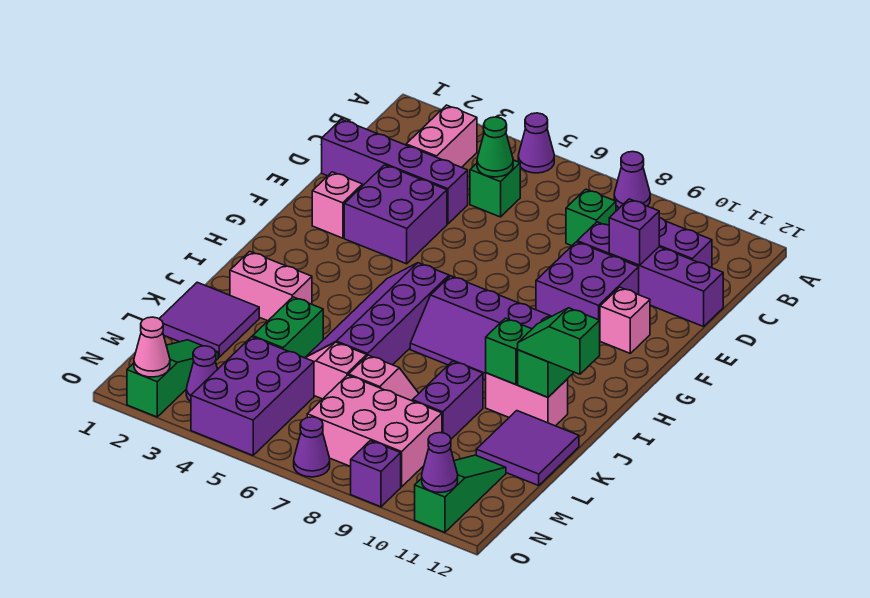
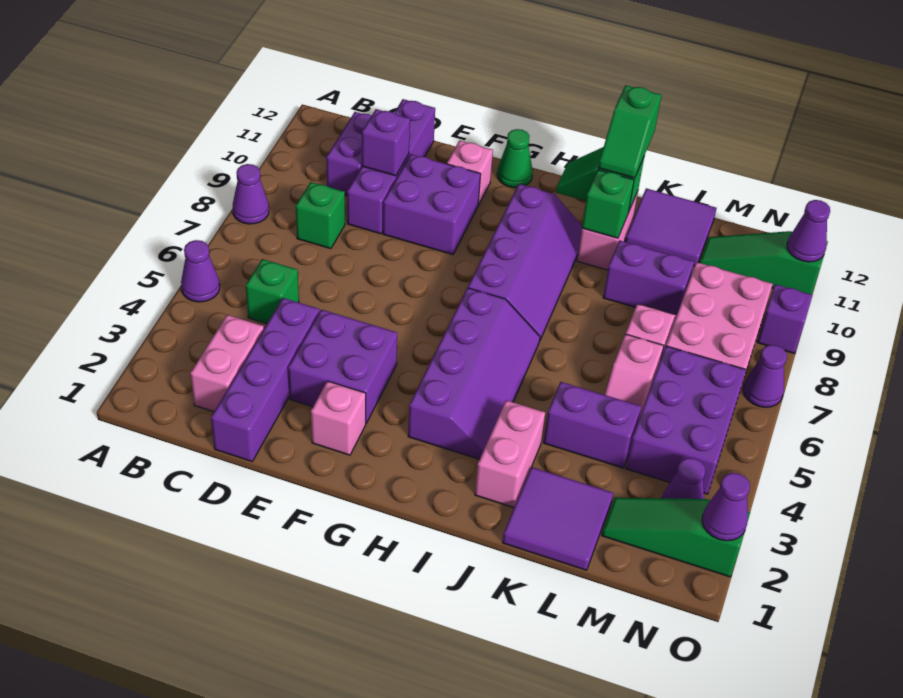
pink brick B3:C3 level 1 -> pink brick C2:C3 level 1
green cone C5 level 2 -> green cone G12 level 1
purple slope H5:K6 level 1 top 6 -> purple slope H3:I6 level 1 top H
green brick K4:L4 level 1 -> purple brick K4:L4 level 1
purple brick M4:O5 level 1 -> purple brick M4:N6 level 1
pink cone O2 level 2 -> purple cone O2 level 2

